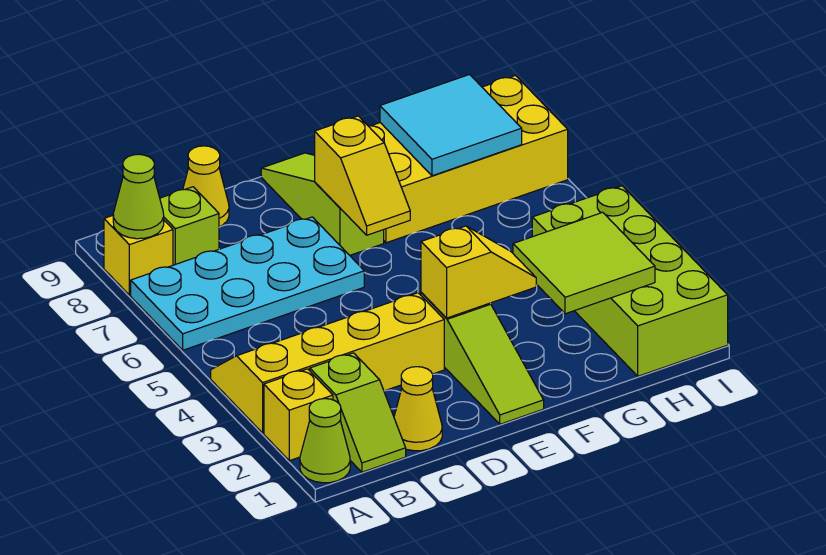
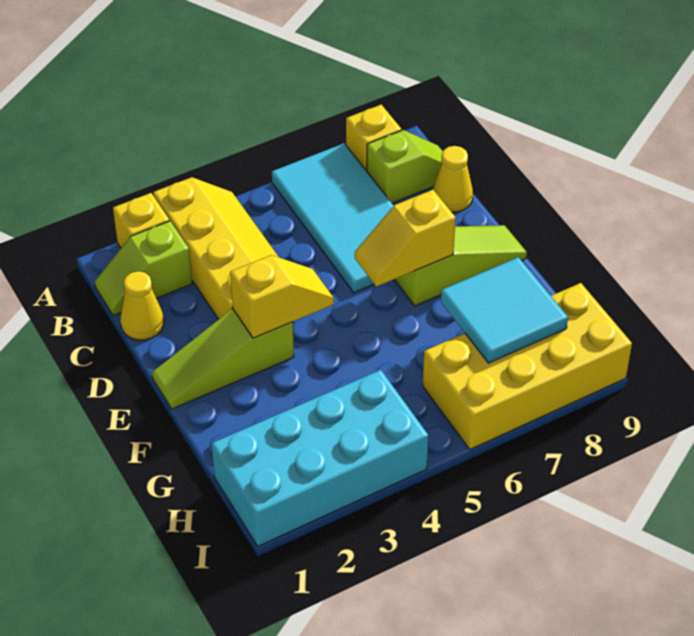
lime cone A1 level 1 -> none
cyan plate A6:D7 level 1 -> cyan tile A6:D7 level 1
lime cone A8 level 2 -> none
yellow slope E3:F3 level 2 top E -> yellow slope E3:E4 level 2 top 3
yellow brick F7:I8 level 1 -> yellow brick H6:I9 level 1
lime tile G2:H3 level 2 -> none
lime brick H1:I4 level 1 -> cyan brick H1:I4 level 1

